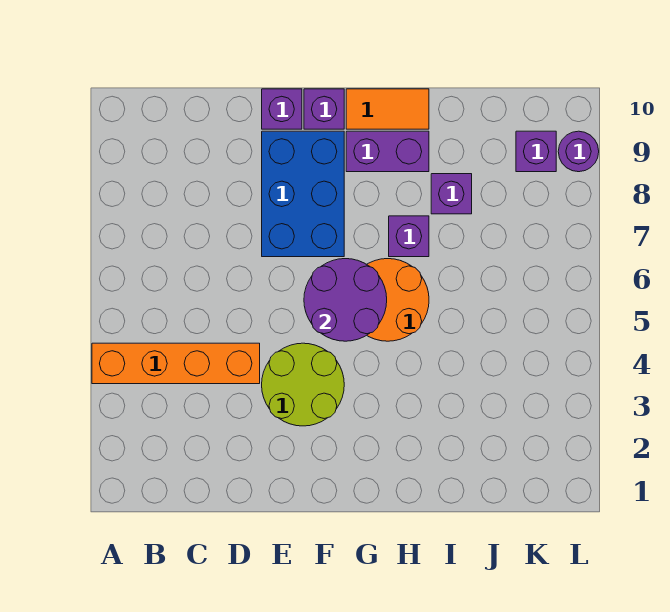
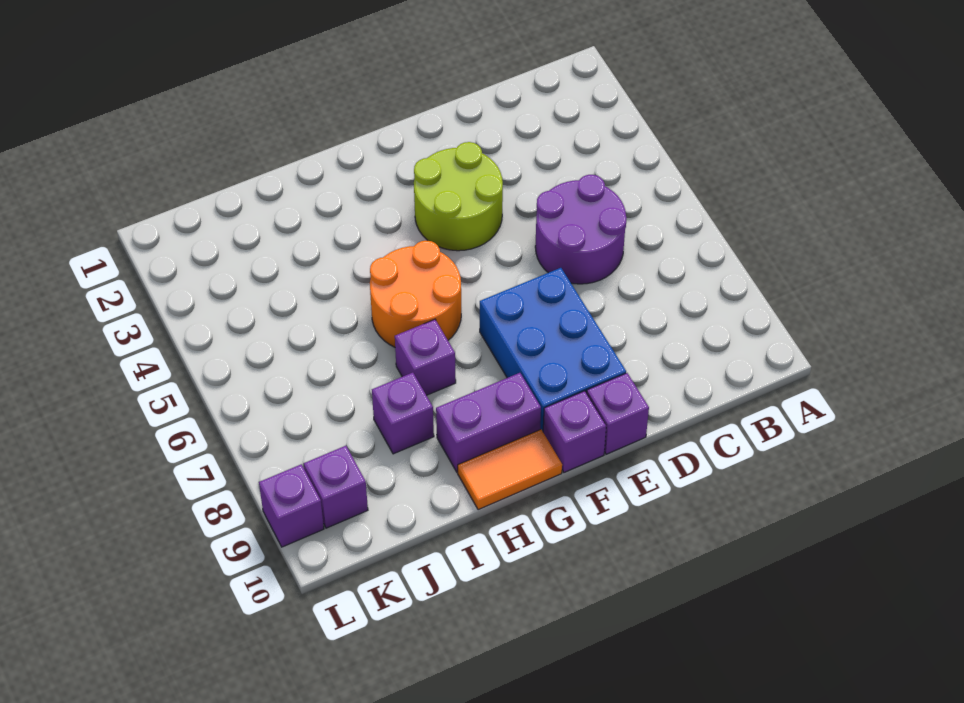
orange brick A4:D4 level 1 -> none
purple round brick F5:G6 level 2 -> purple round brick C5:D6 level 1
purple round brick L9 level 1 -> purple brick L9 level 1

